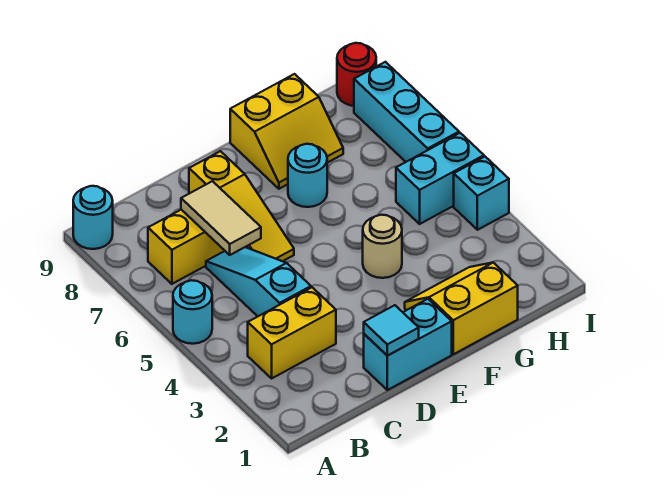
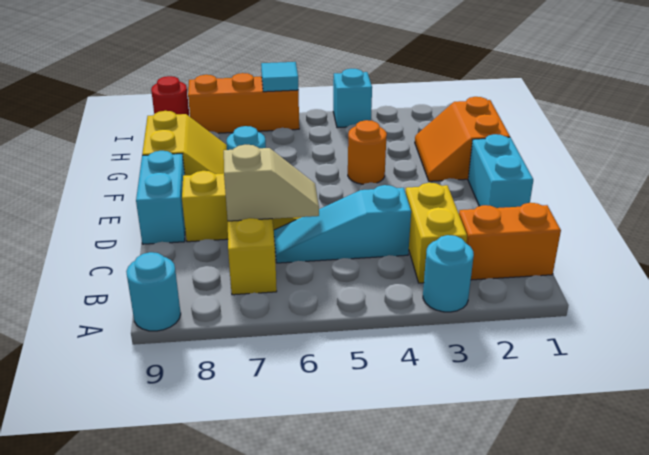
cyan round brick A5 level 1 -> cyan round brick A3 level 1
none -> orange brick B1:B2 level 1
tan tile C6:C7 level 2 -> tan slope C6:C7 level 2 top 7
cyan tile D1 level 2 -> cyan tile I6 level 2
yellow slope F1:G2 level 1 top 1 -> orange slope F1:G2 level 1 top 1
tan round brick F4 level 1 -> orange round brick F4 level 1
cyan brick H5:I5 level 1 -> cyan brick D9:E9 level 1
cyan brick I6:I8 level 1 -> orange brick I6:I8 level 1

